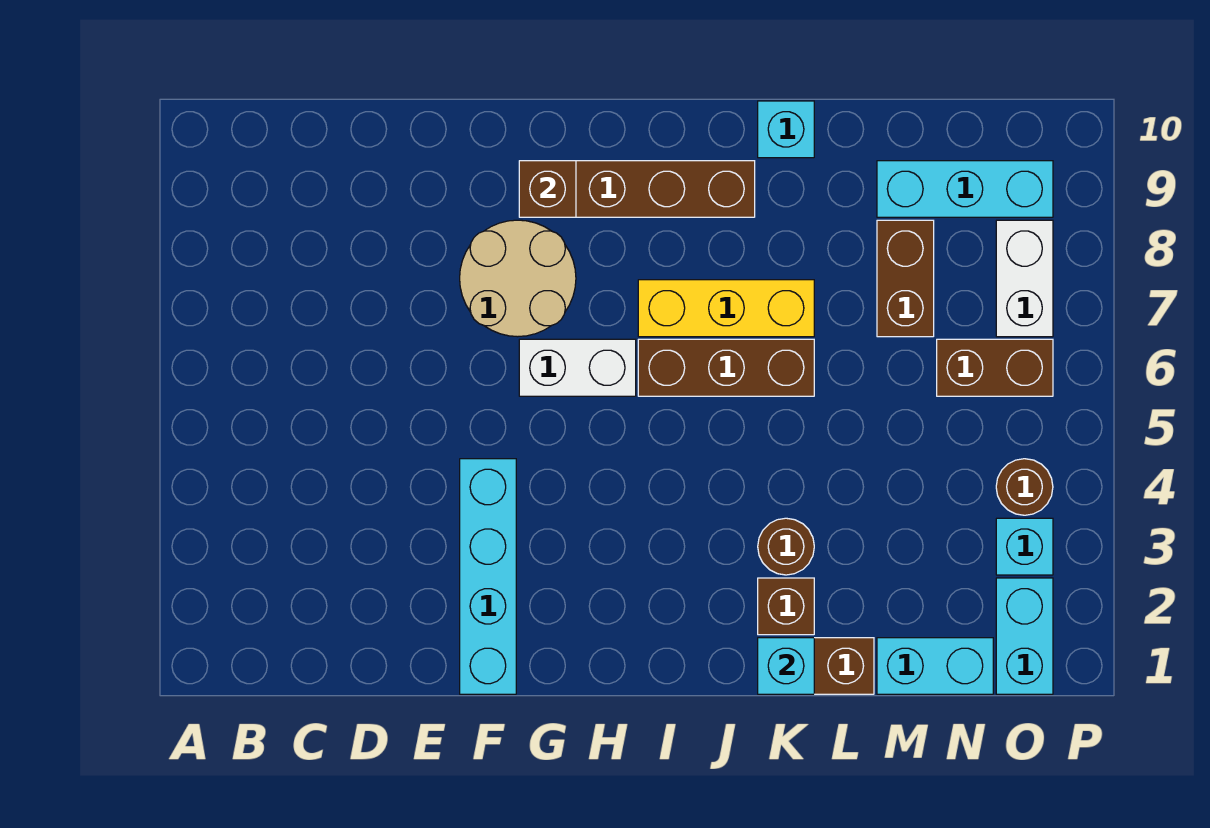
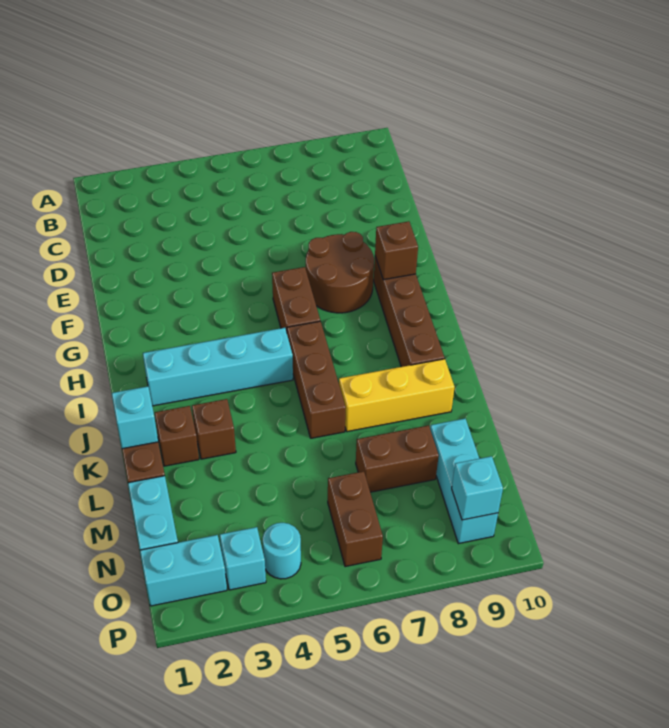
cyan brick F1:F4 level 1 -> cyan brick I2:I5 level 1
tan round brick F7:G8 level 1 -> brown round brick F7:G8 level 1
white brick G6:H6 level 1 -> brown brick G6:H6 level 1
yellow brick I7:K7 level 1 -> yellow brick K7:K9 level 1
brown round brick K3 level 1 -> brown brick K3 level 1
cyan brick K10 level 1 -> cyan brick O9 level 2
brown round brick O4 level 1 -> cyan round brick O4 level 1
white brick O7:O8 level 1 -> none

